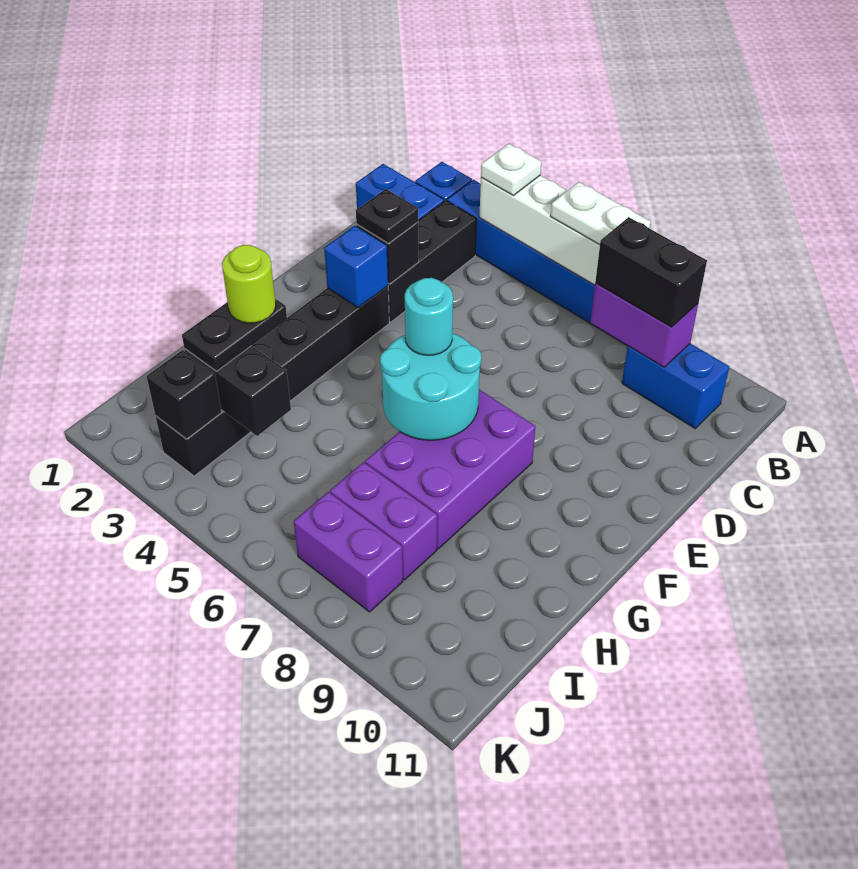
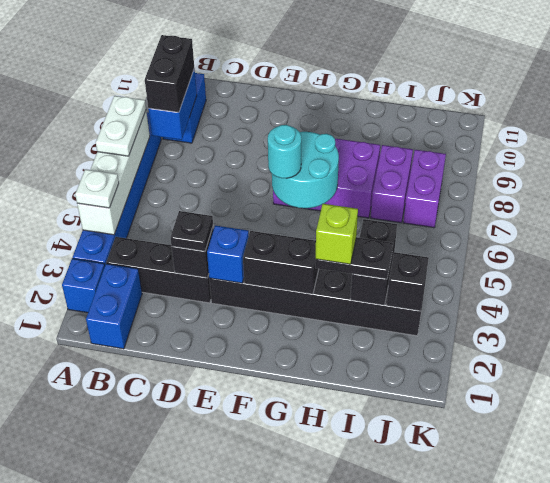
purple brick B8:B9 level 2 -> blue brick B8:B9 level 2
none -> black brick F3:G3 level 2
lime round brick H3 level 4 -> lime brick H3 level 4

